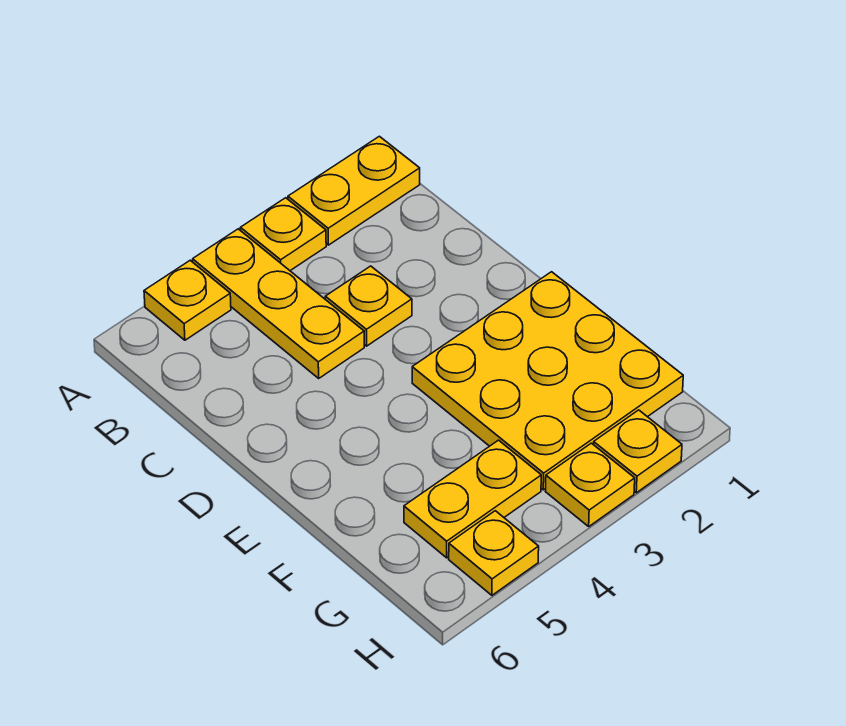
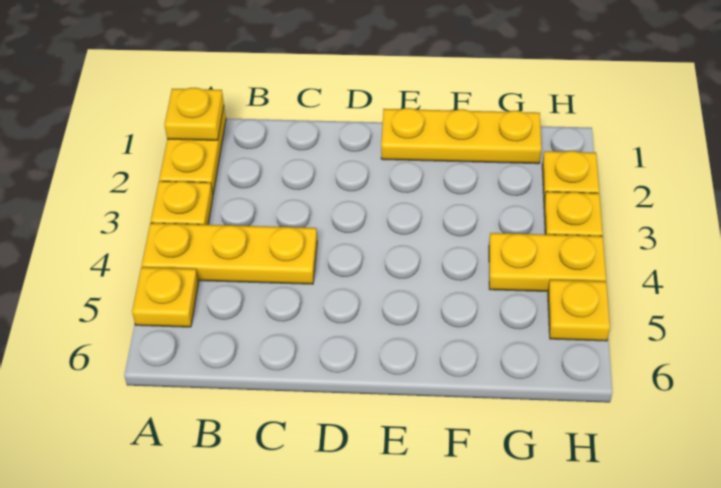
yellow plate C3 level 1 -> yellow plate A1 level 2
yellow plate E1:G3 level 1 -> yellow plate E1:G1 level 1
yellow plate G4:G5 level 1 -> yellow plate G4:H4 level 1

